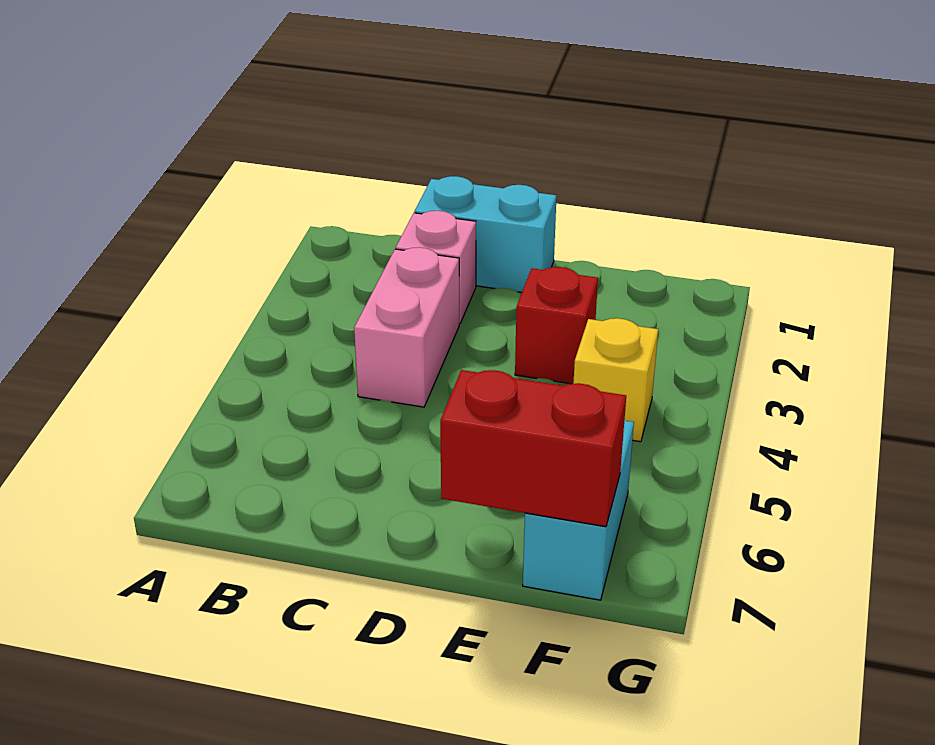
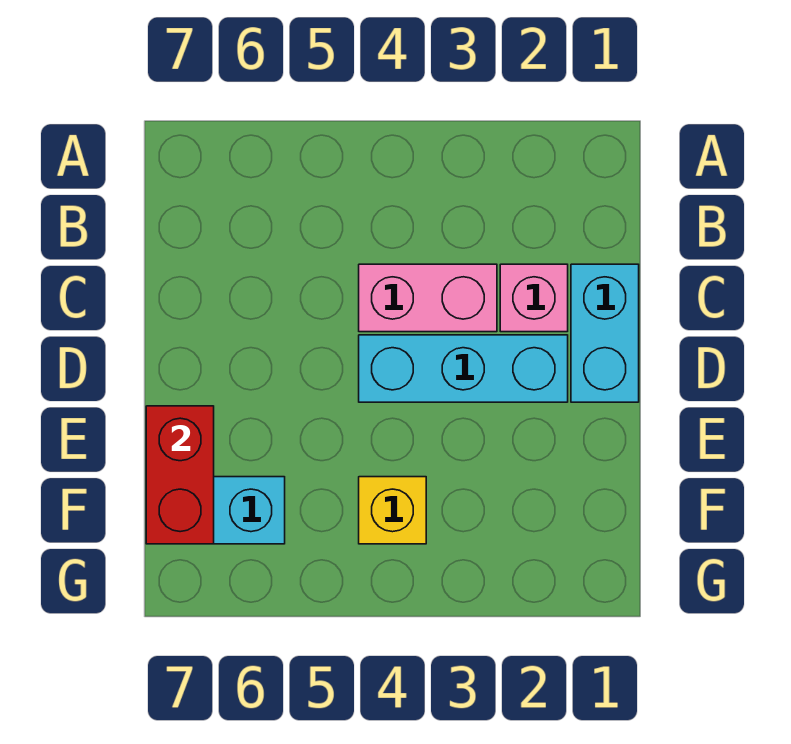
none -> cyan brick D2:D4 level 1
red brick E3 level 1 -> none

